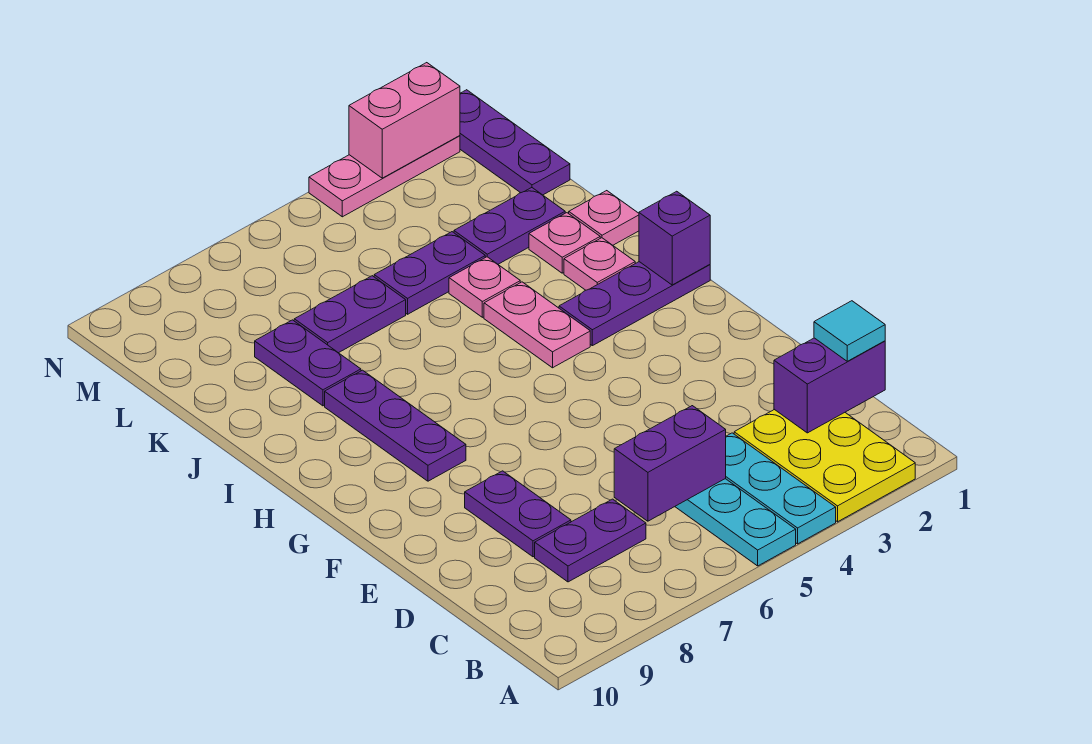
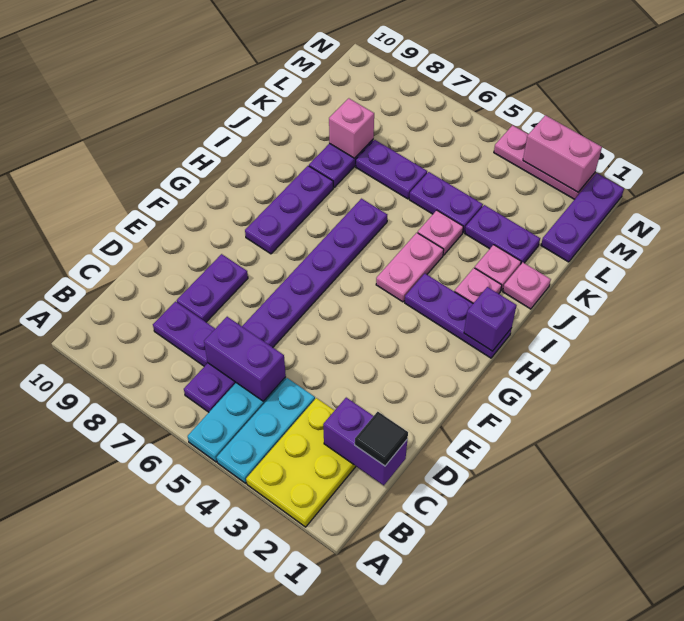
none -> purple plate B6:I6 level 1
cyan tile C1 level 3 -> black tile C1 level 3
none -> pink brick K8 level 2

